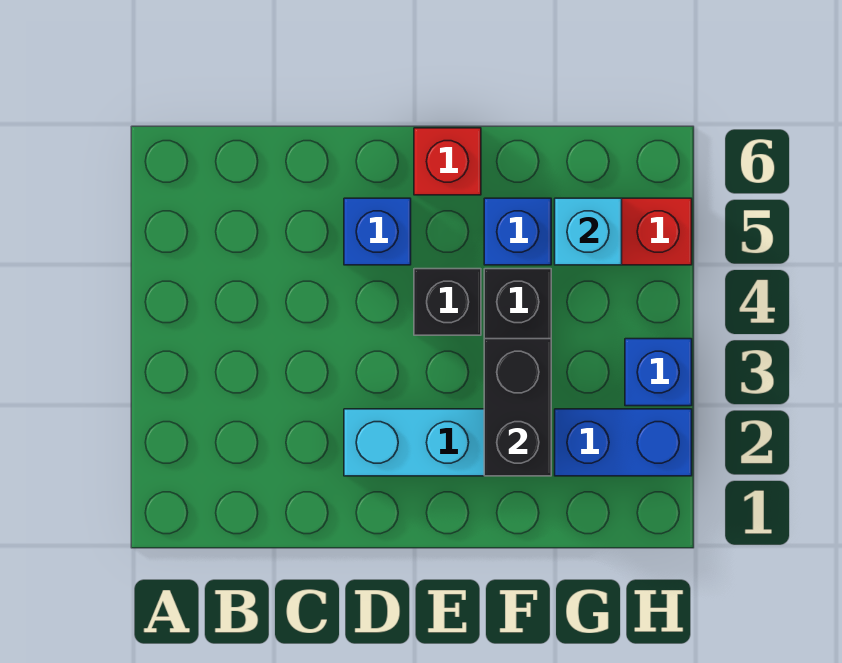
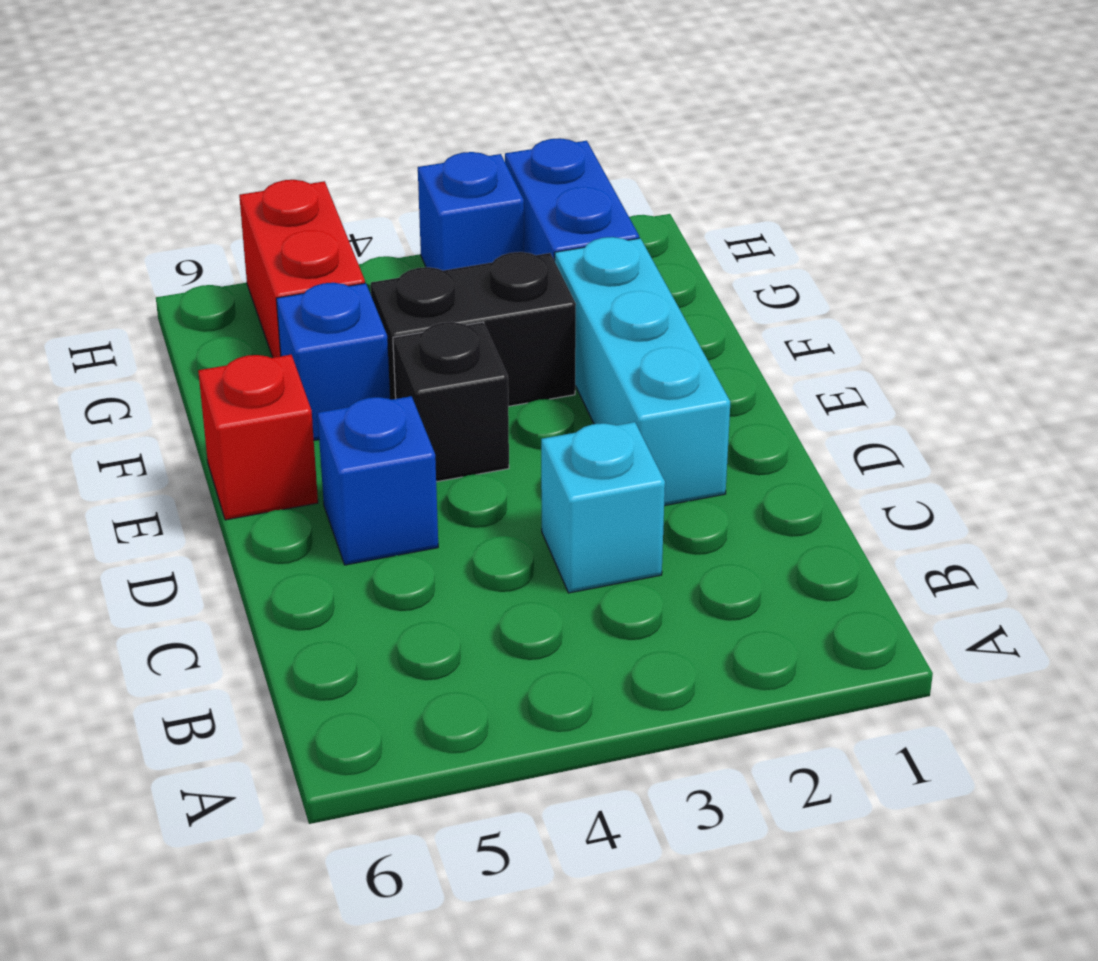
black brick F2:F3 level 2 -> none
cyan brick G5 level 2 -> cyan brick C3 level 1

